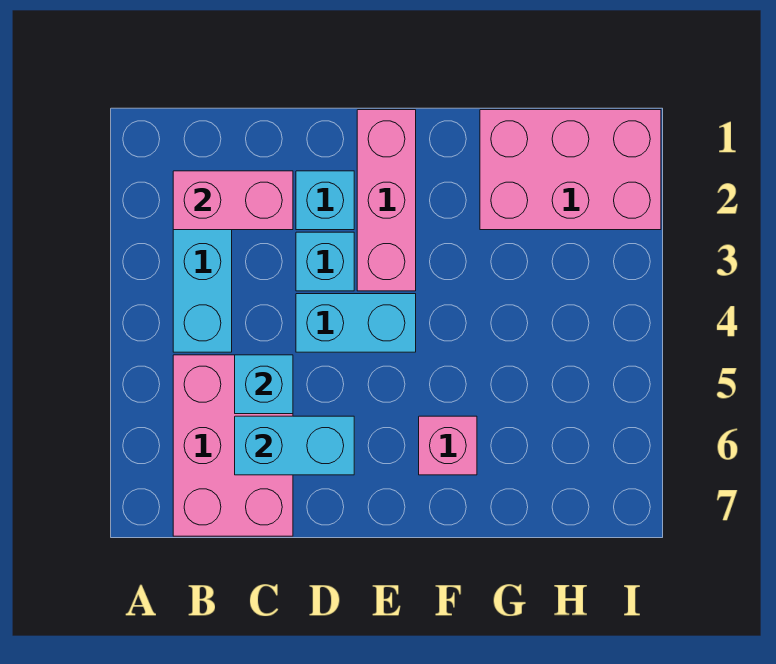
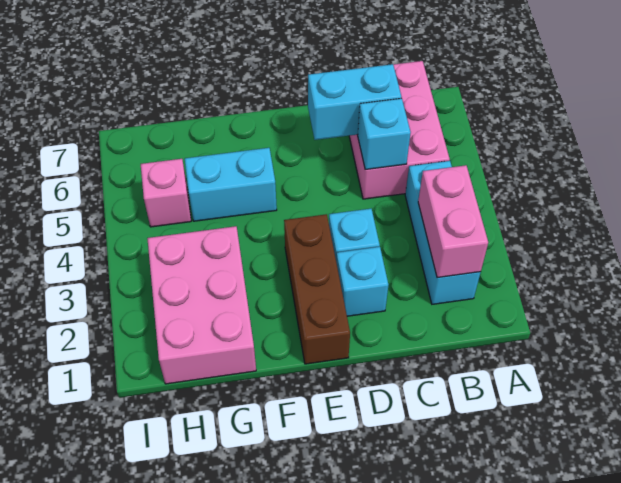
pink brick B2:C2 level 2 -> pink brick B2:B3 level 2
cyan brick D4:E4 level 1 -> cyan brick F5:G5 level 1
pink brick E1:E3 level 1 -> brown brick E1:E3 level 1
pink brick F6 level 1 -> pink brick H5 level 1
pink brick G1:I2 level 1 -> pink brick G1:H3 level 1

